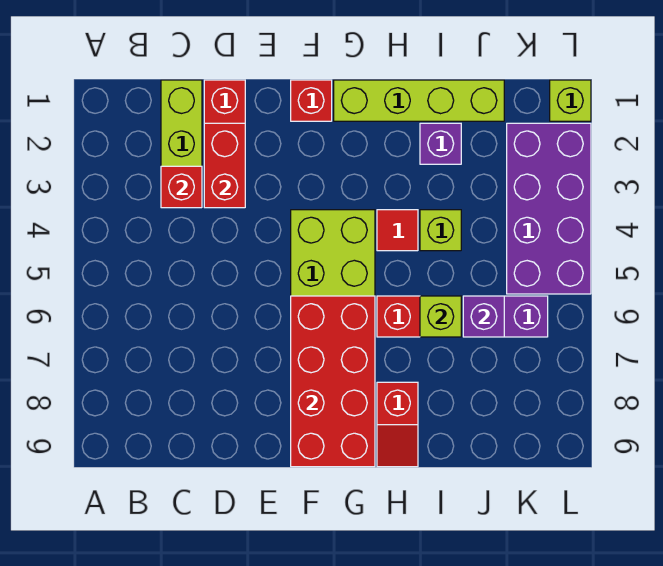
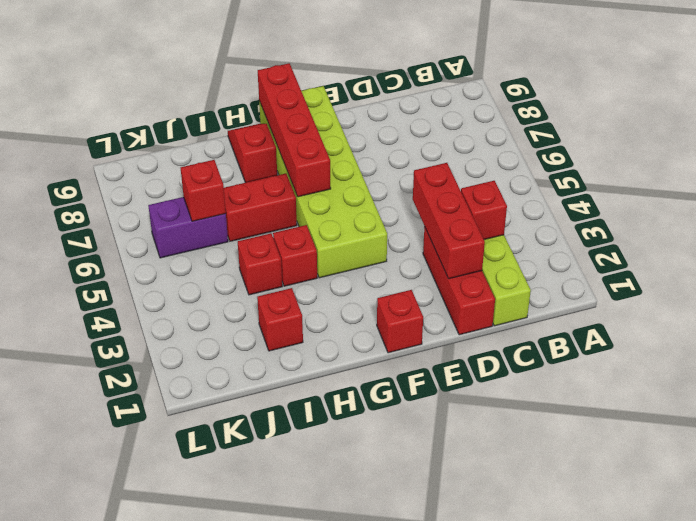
red brick D2:D3 level 2 -> red brick D2:D4 level 2
red brick F6:G9 level 2 -> red brick G6:G9 level 2
lime brick G1:J1 level 1 -> none
red tile H4 level 1 -> red brick H4 level 1
purple brick I2 level 1 -> red brick I2 level 1
lime brick I4 level 1 -> red brick I4 level 1
lime brick I6 level 2 -> none
purple brick J6 level 2 -> red brick J6 level 2
purple brick K2:L5 level 1 -> none
lime brick L1 level 1 -> none

